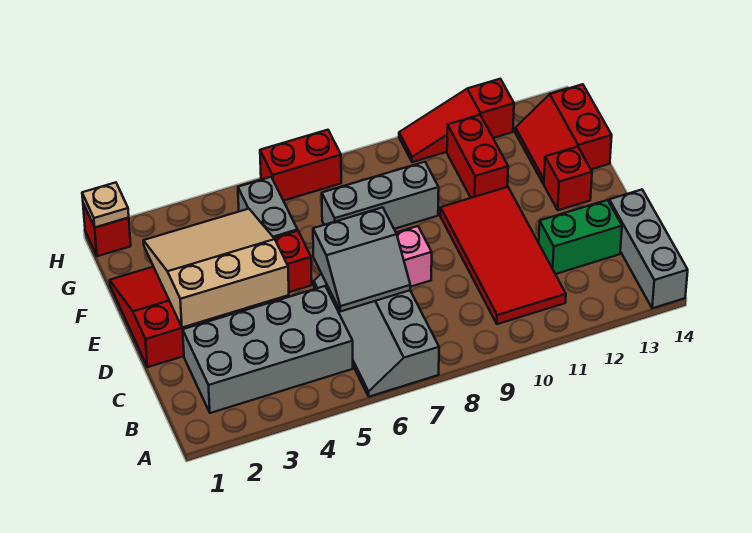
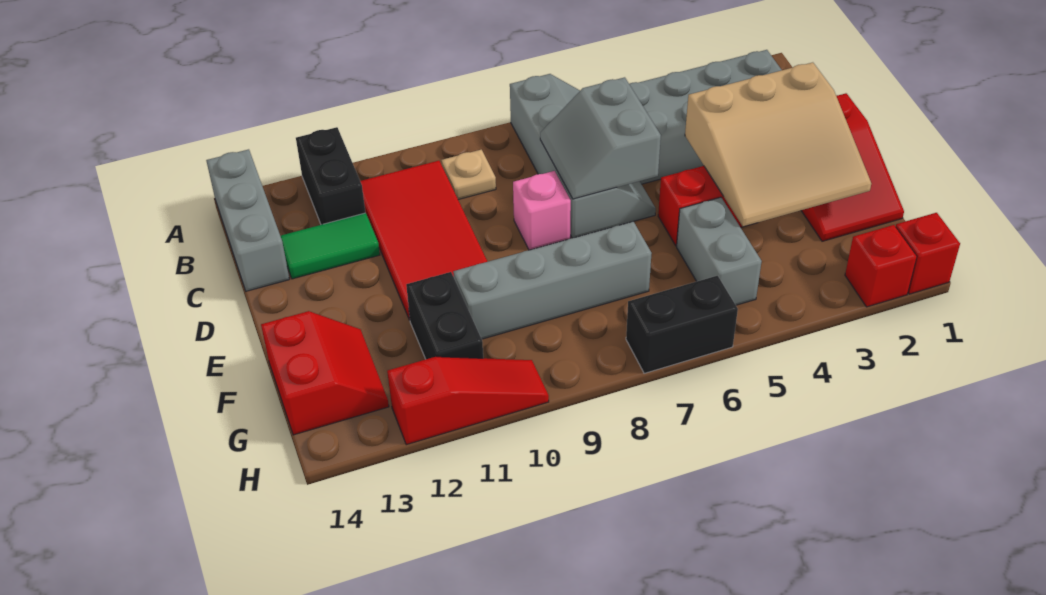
none -> black brick A12:B12 level 1
grey slope C6:D7 level 2 top D -> grey slope C6:D7 level 2 top 6
green brick C12:C13 level 1 -> green tile C12:C13 level 1
red brick E13 level 1 -> red brick H2 level 1
grey brick F7:F9 level 1 -> grey brick F7:F10 level 1
red brick F11:G11 level 1 -> black brick F11:G11 level 1
tan plate H1 level 2 -> tan plate B9 level 1
red brick H6:H7 level 1 -> black brick H6:H7 level 1

